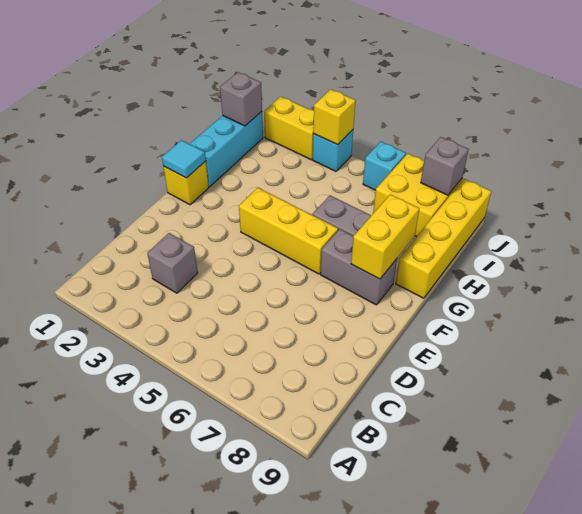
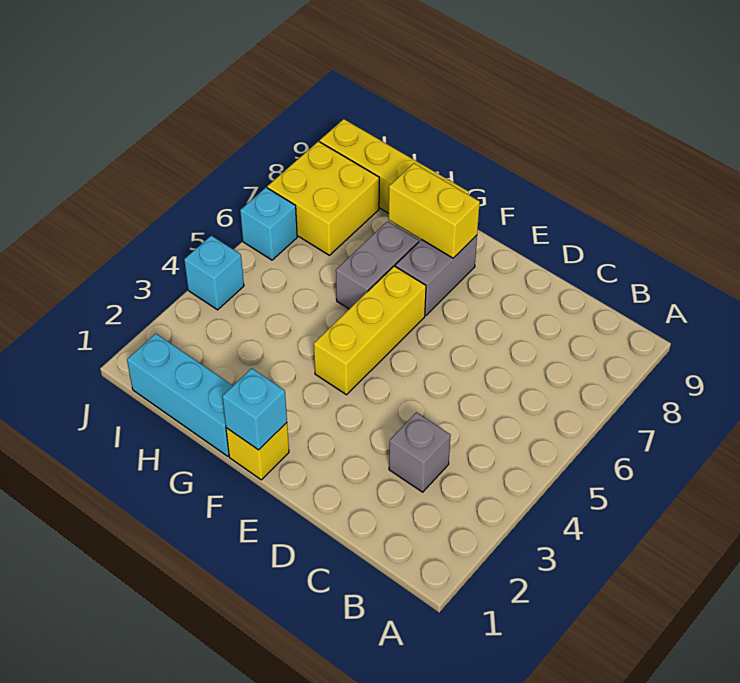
cyan tile F1 level 2 -> cyan brick F1 level 2
grey brick I1 level 2 -> none
yellow brick J2:J3 level 1 -> none
yellow brick J4 level 2 -> none
grey brick J8 level 2 -> none

